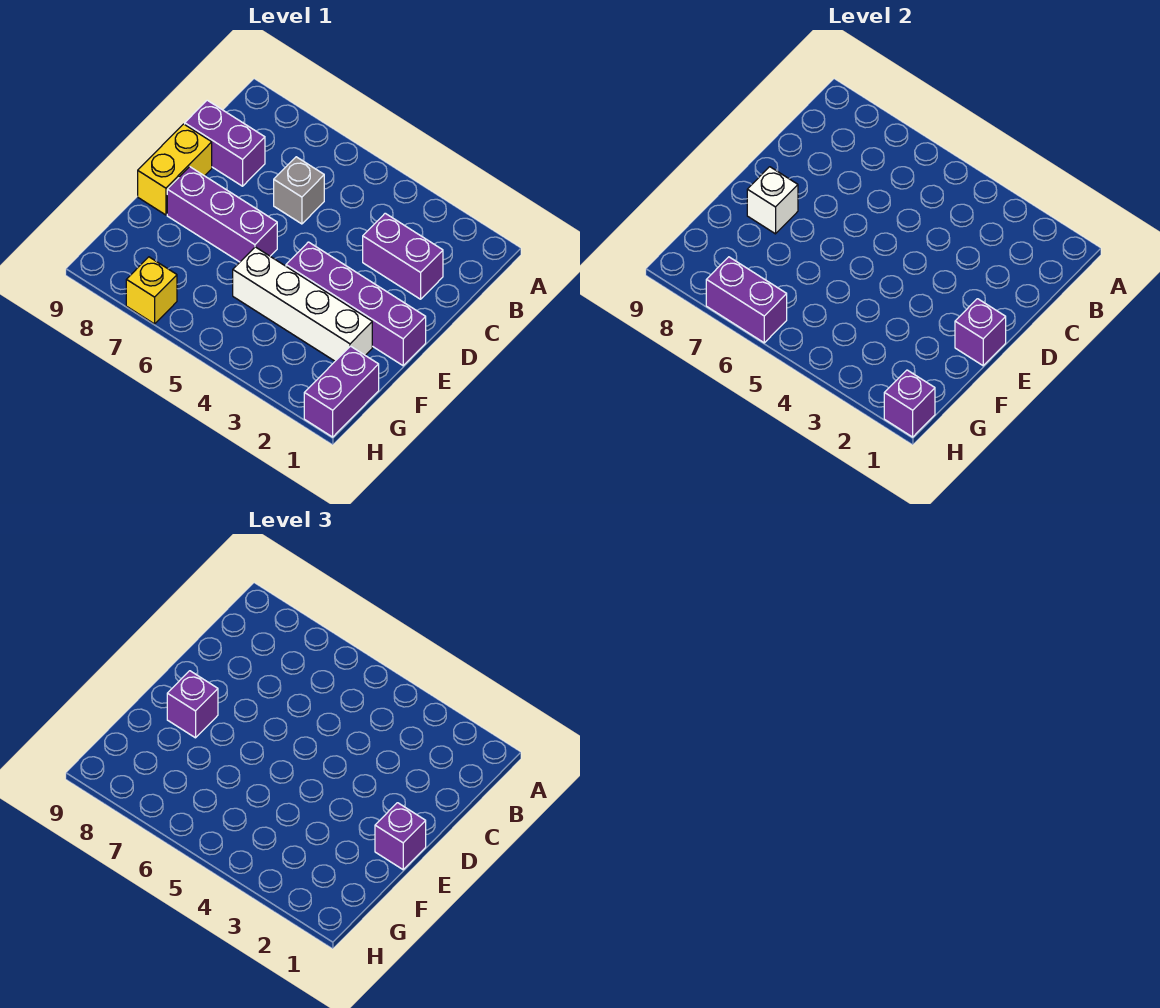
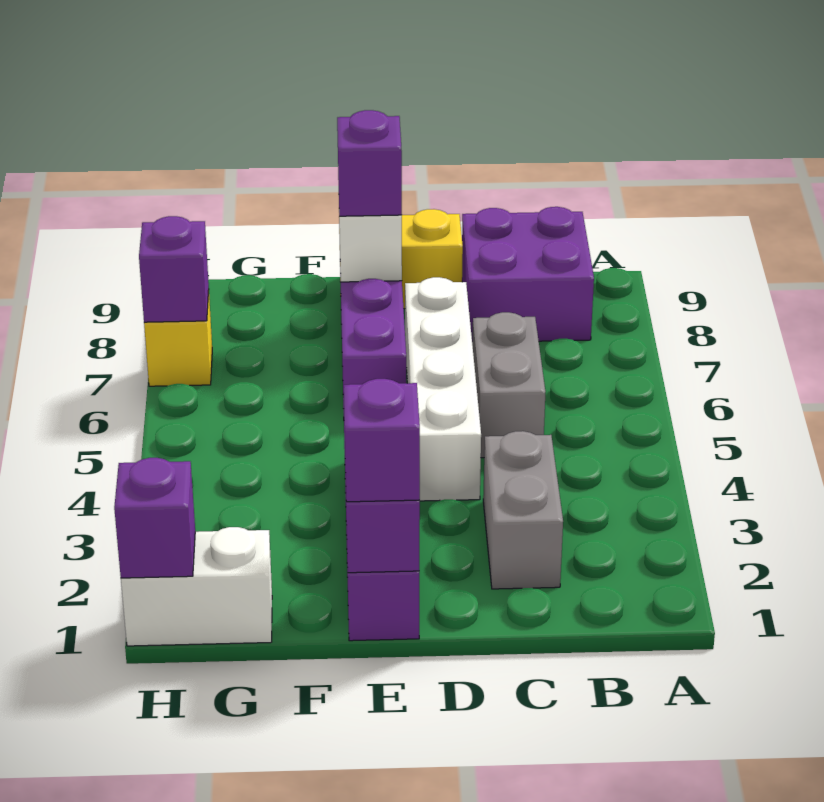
purple brick C2:C3 level 1 -> grey brick C2:C3 level 1
grey brick C6 level 1 -> grey brick C5:C6 level 1
purple brick C8:C9 level 1 -> purple brick B8:C9 level 1
white brick F2:F5 level 1 -> white brick D4:D7 level 1
purple brick G1:H1 level 1 -> white brick G1:H1 level 1
purple brick H6:H7 level 2 -> purple brick H7 level 2

